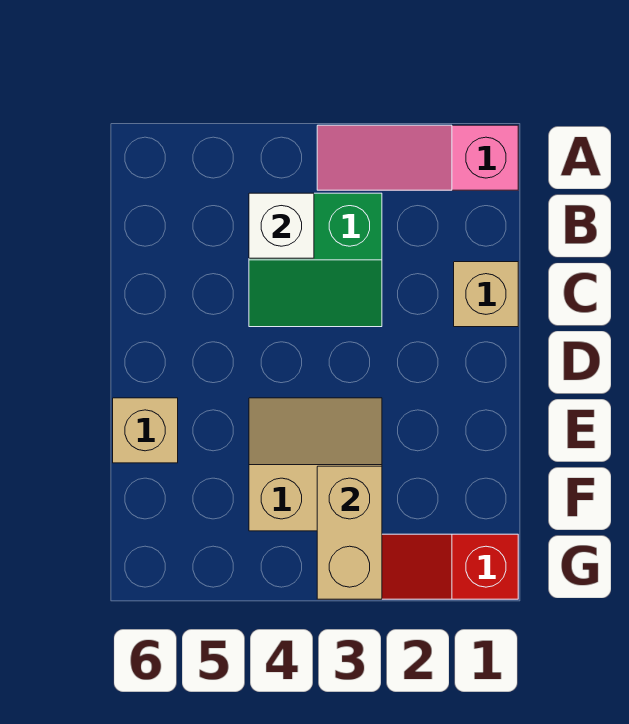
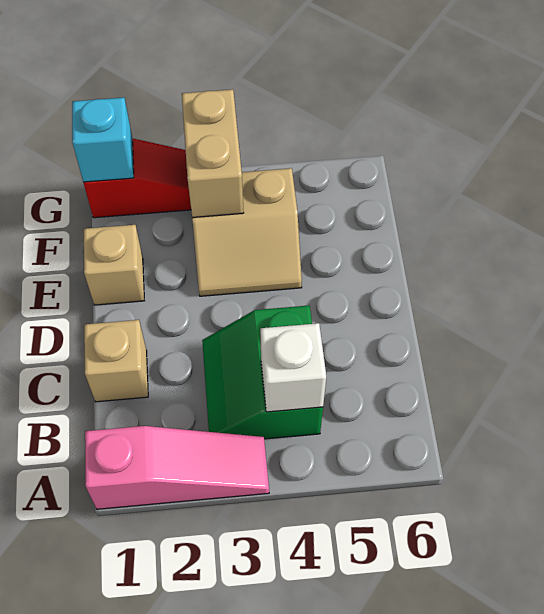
green slope B3:C4 level 1 top B -> green slope B3:C4 level 1 top 4
tan brick E6 level 1 -> tan brick E1 level 1
none -> cyan brick G1 level 2

